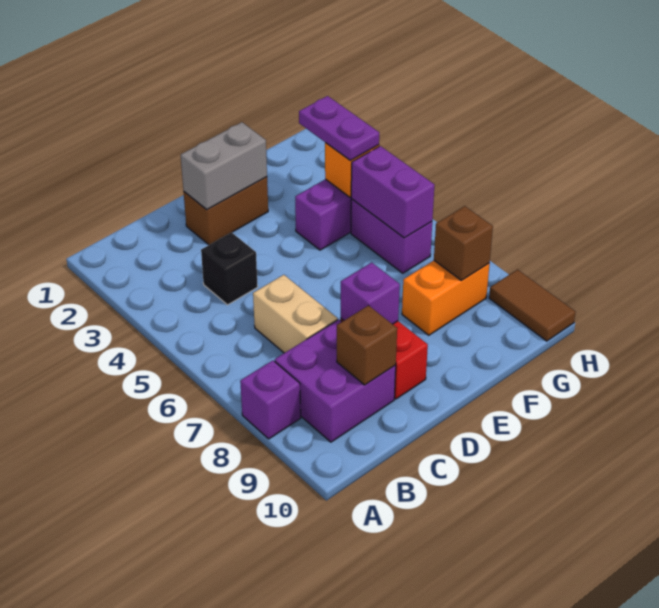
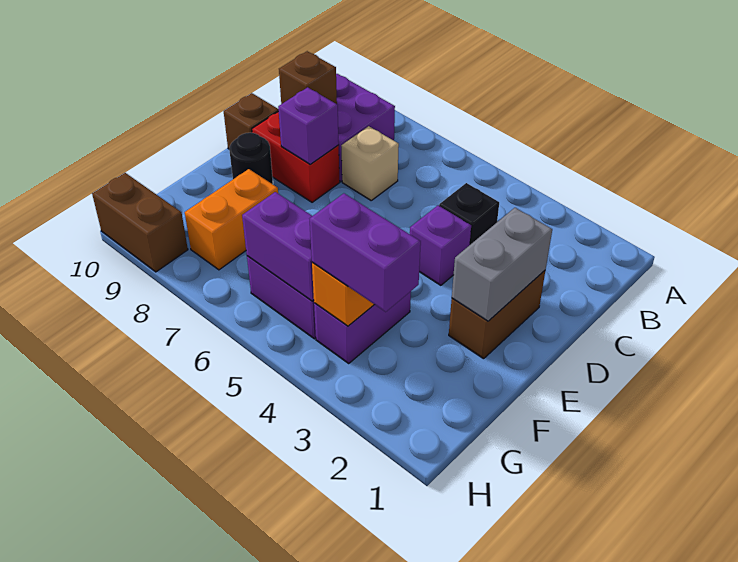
purple brick A8 level 1 -> purple brick D4 level 1
tan brick C6:C7 level 1 -> tan brick C7 level 1
none -> black round brick E9 level 1
purple plate G3:G4 level 3 -> purple brick G3:G4 level 3
brown brick G8 level 2 -> brown brick D10 level 1
brown tile H9:H10 level 1 -> brown brick H9:H10 level 1

